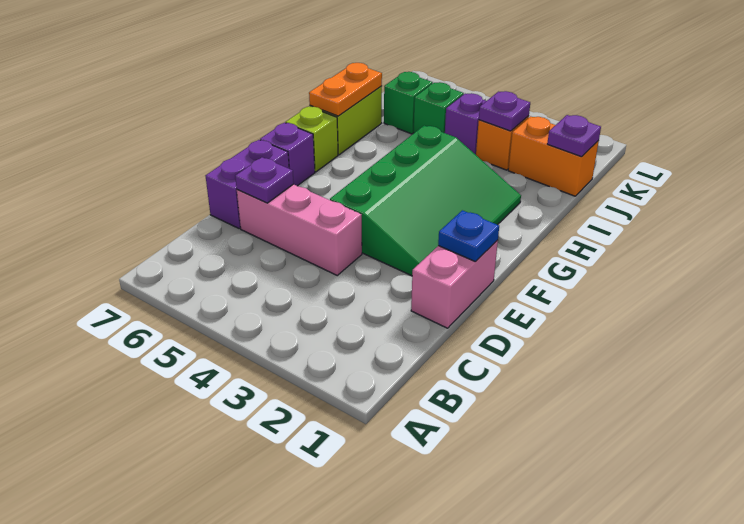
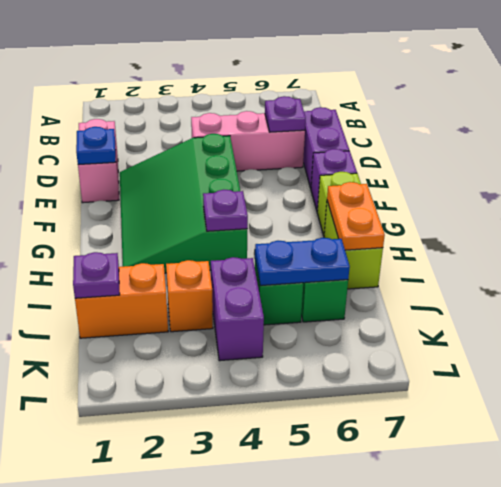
purple plate J3 level 2 -> purple plate H4 level 2
purple brick J4 level 1 -> purple brick J4:K4 level 1
none -> blue plate J5:J6 level 2

